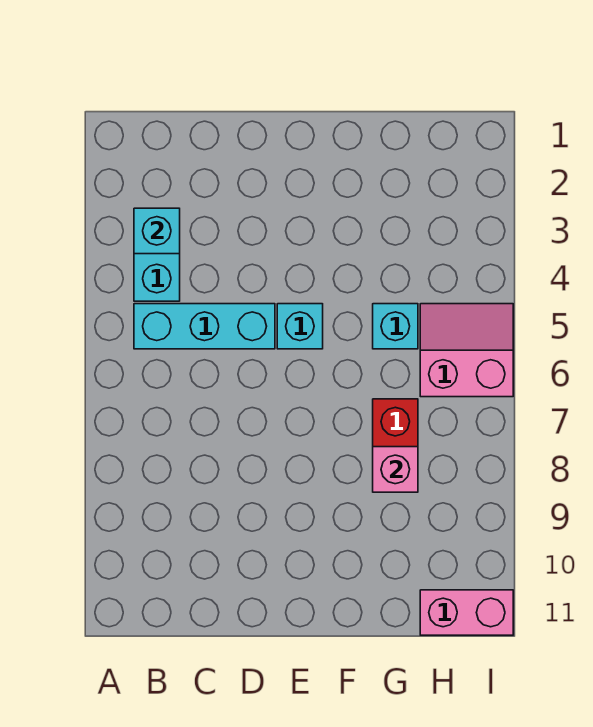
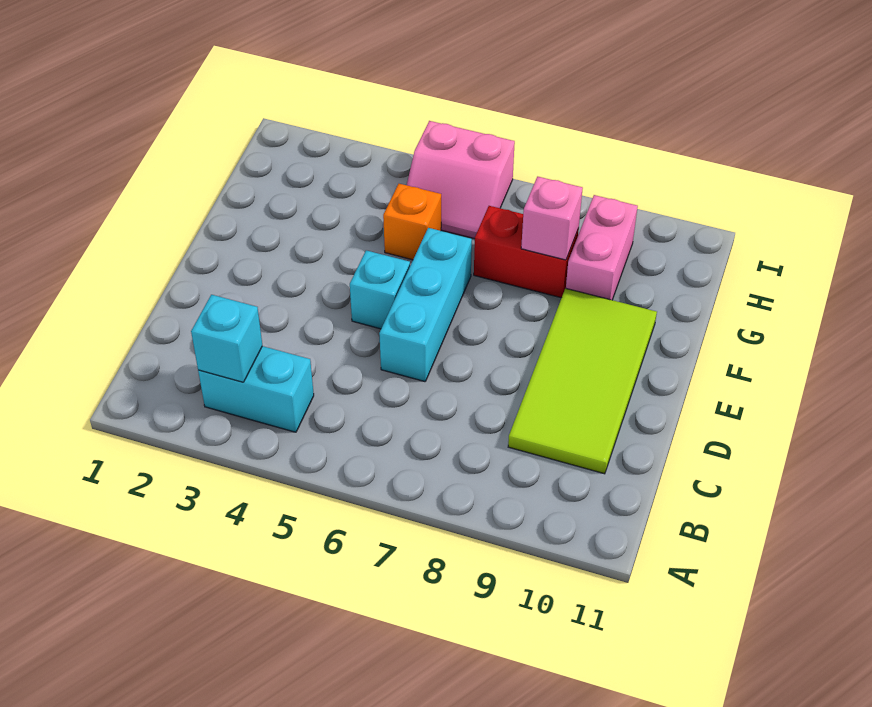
cyan brick B5:D5 level 1 -> cyan brick D6:F6 level 1
none -> lime tile C9:F10 level 1
cyan brick G5 level 1 -> orange brick G5 level 1
pink slope H5:I6 level 1 top 6 -> pink slope H5:I6 level 1 top I
pink brick H11:I11 level 1 -> pink brick G9:H9 level 1

